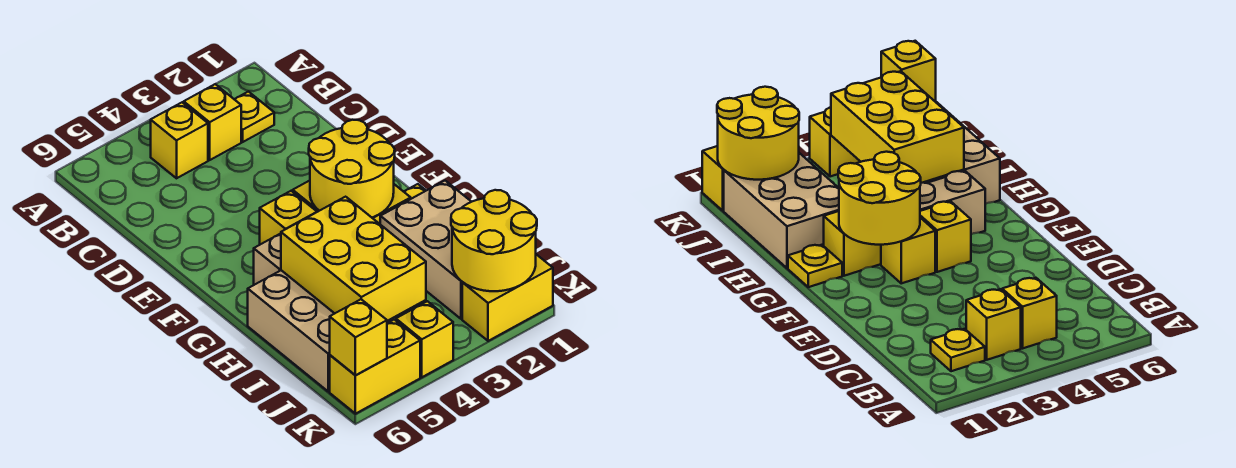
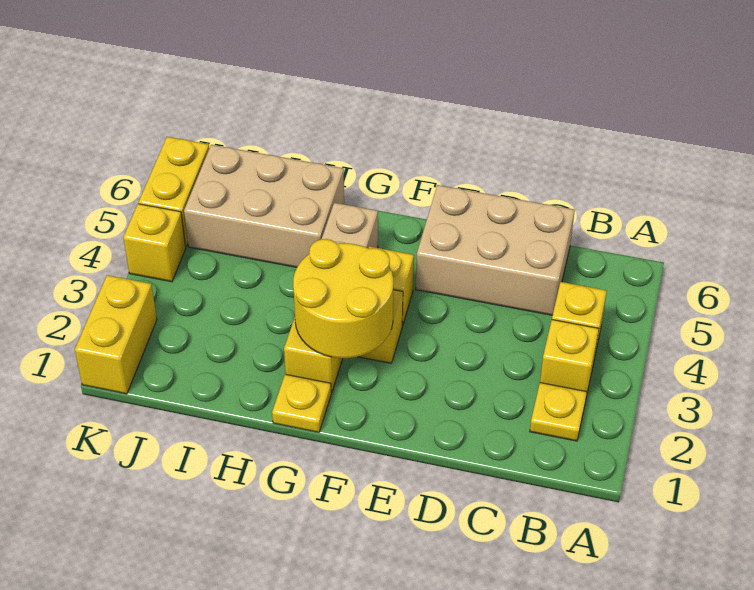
tan brick H1:J2 level 1 -> tan brick C5:E6 level 1
yellow brick H4:J5 level 2 -> none
yellow round brick J1:K2 level 2 -> none
yellow brick K6 level 2 -> none

